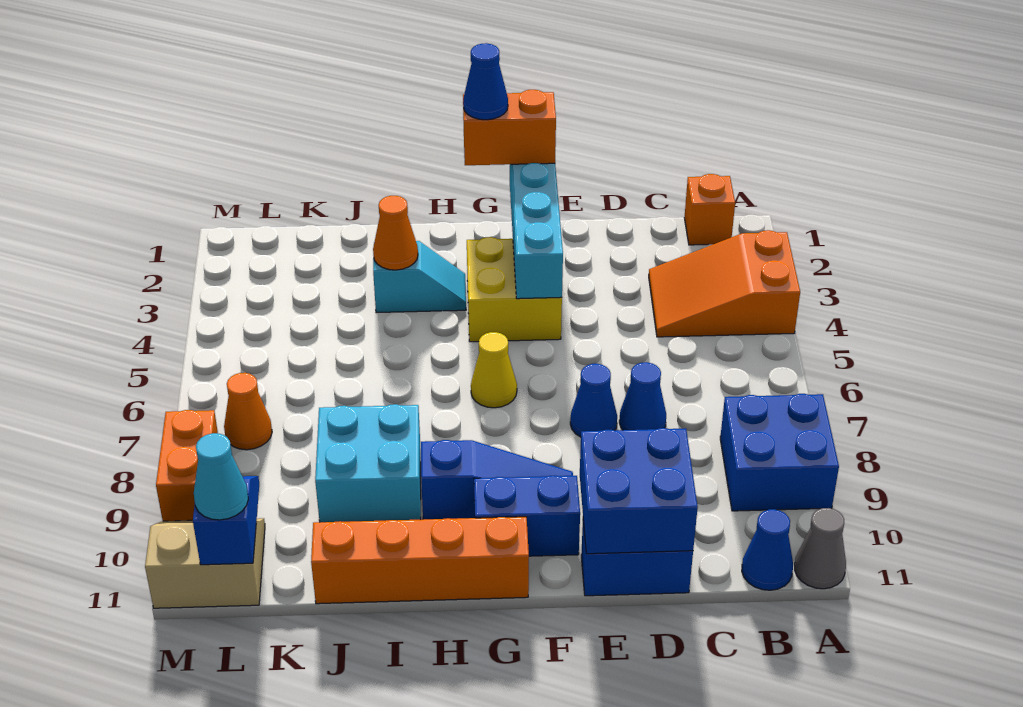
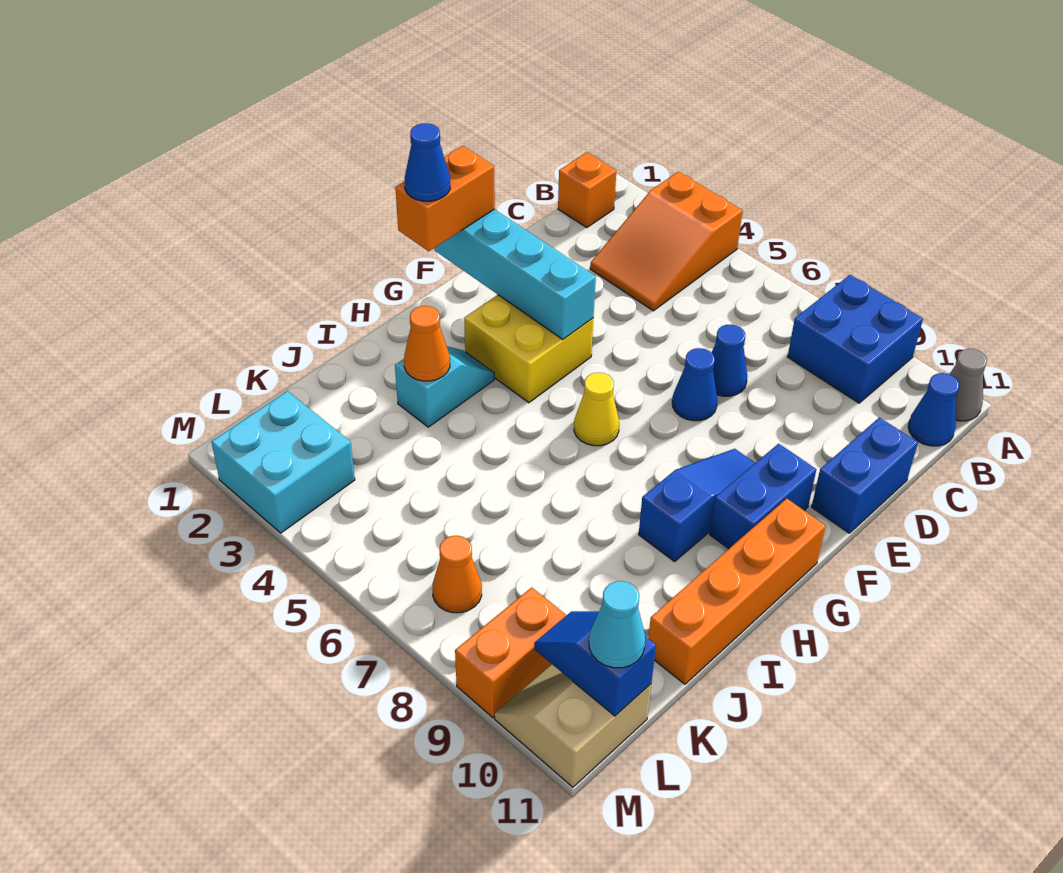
blue brick D10:E11 level 2 -> none
cyan brick I8:J9 level 1 -> cyan brick L2:M3 level 1
orange brick M8:M9 level 1 -> orange brick L9:M9 level 1

